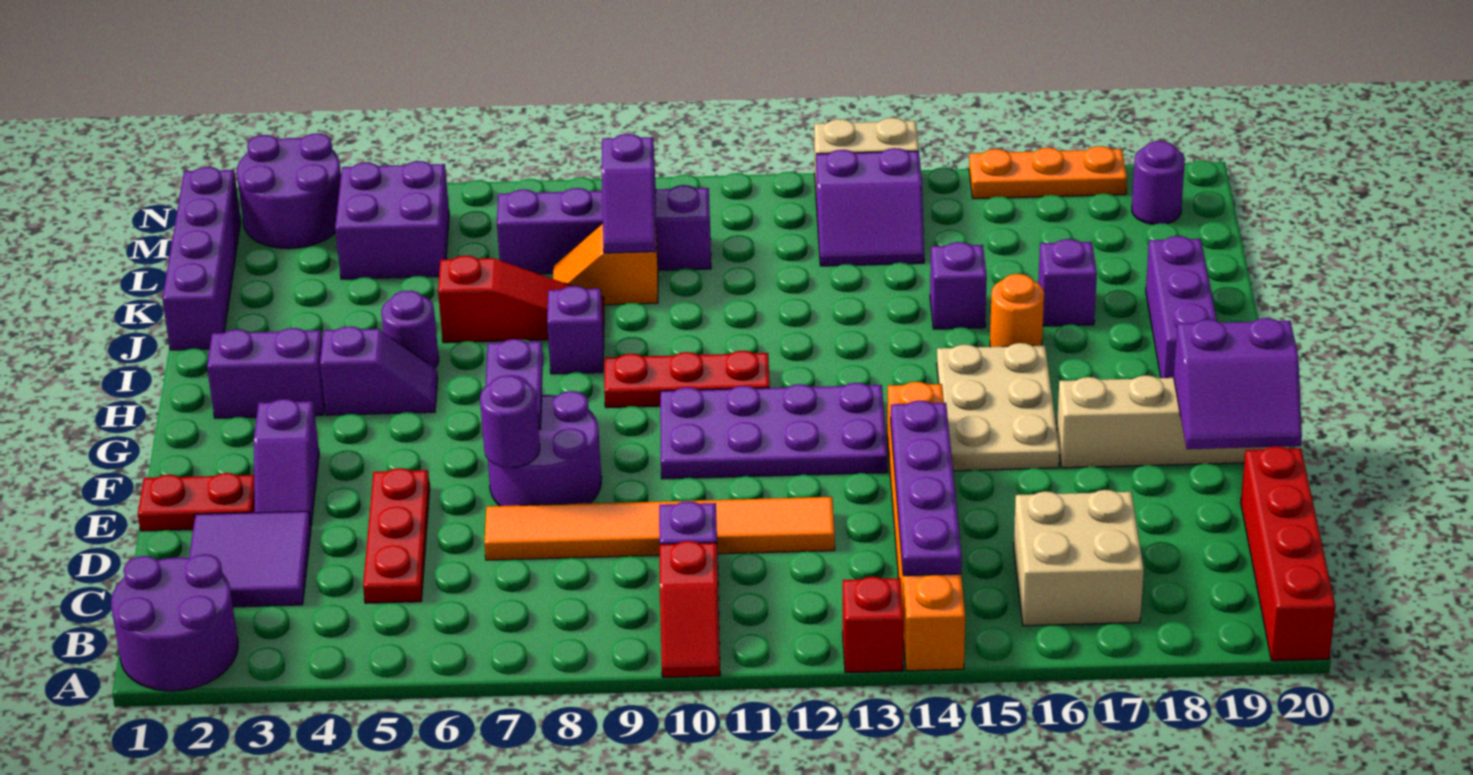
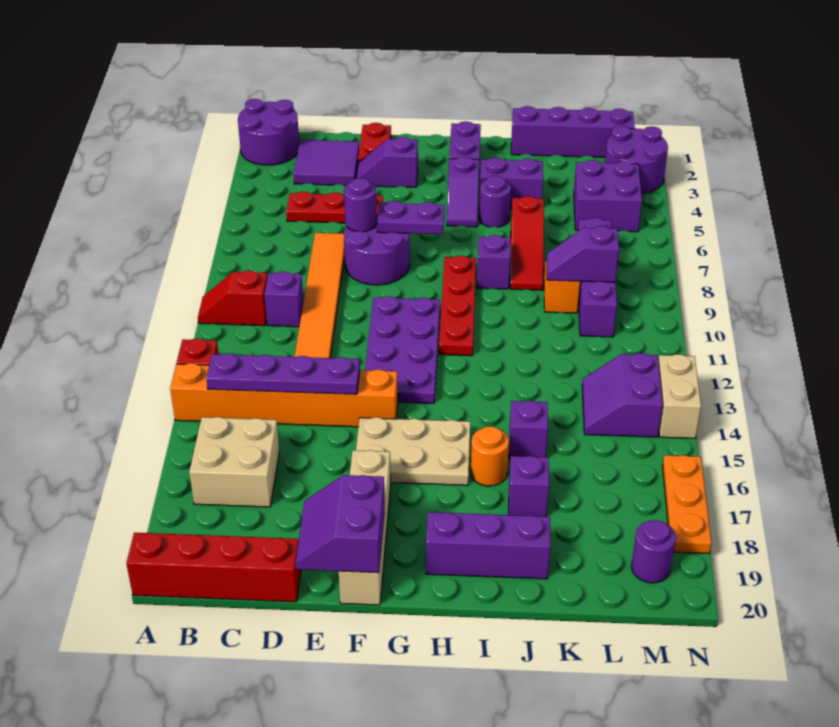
red plate H9:H11 level 1 -> red plate H8:H11 level 1
none -> purple brick I4:J4 level 1

